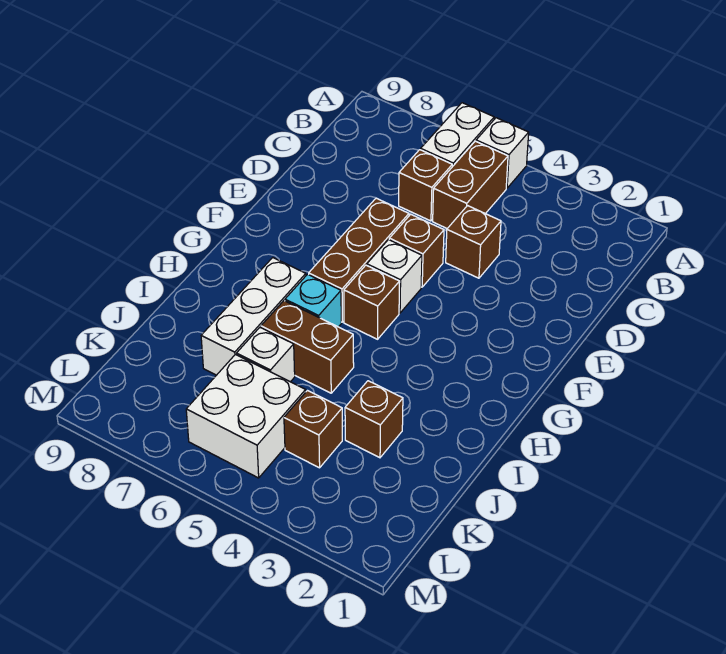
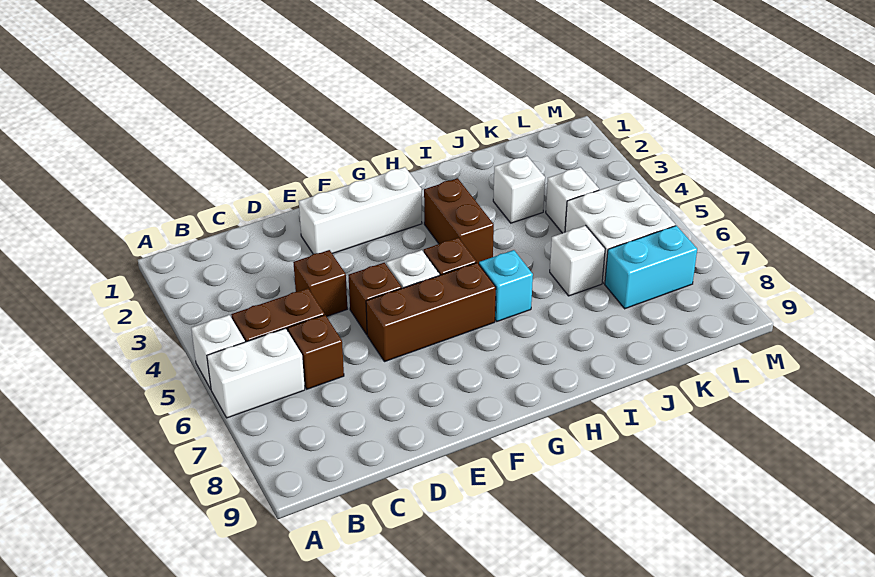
white brick H7:J7 level 1 -> white brick E2:G2 level 1
brown brick I5:I6 level 1 -> brown brick H3:H4 level 1
brown brick J3 level 1 -> white brick J3 level 1
brown brick K4 level 1 -> white brick K4 level 1
none -> cyan brick K7:L7 level 1

